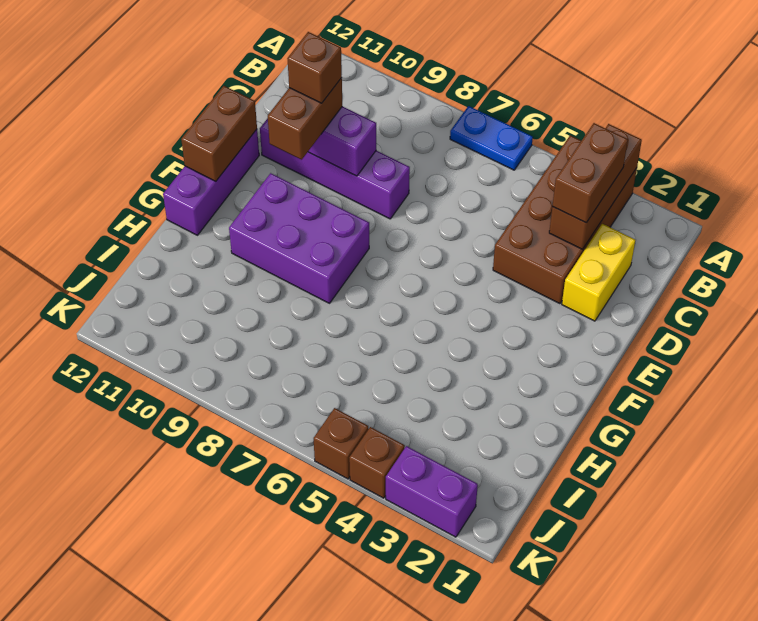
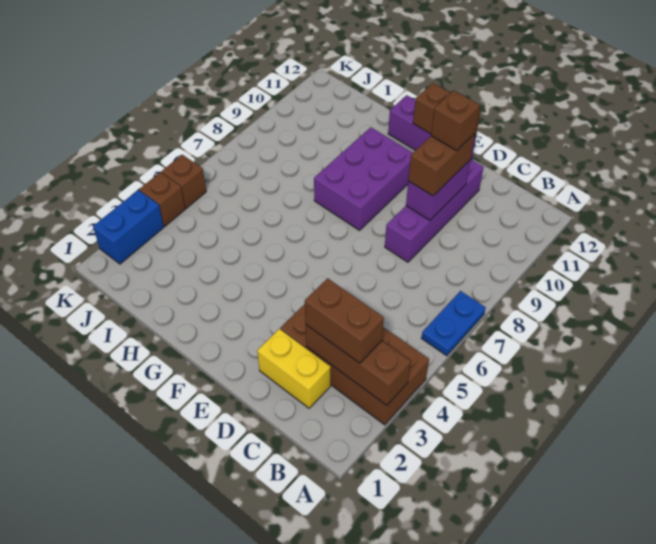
brown brick D10:E10 level 3 -> brown brick D9:D10 level 3
purple brick K2:K3 level 1 -> blue brick K2:K3 level 1

